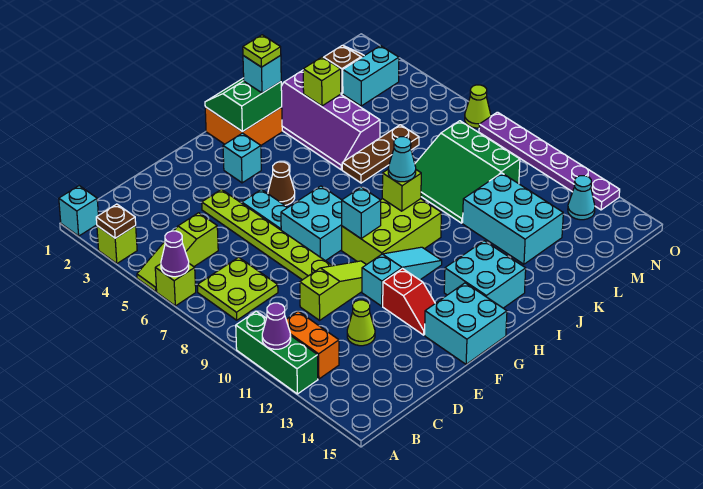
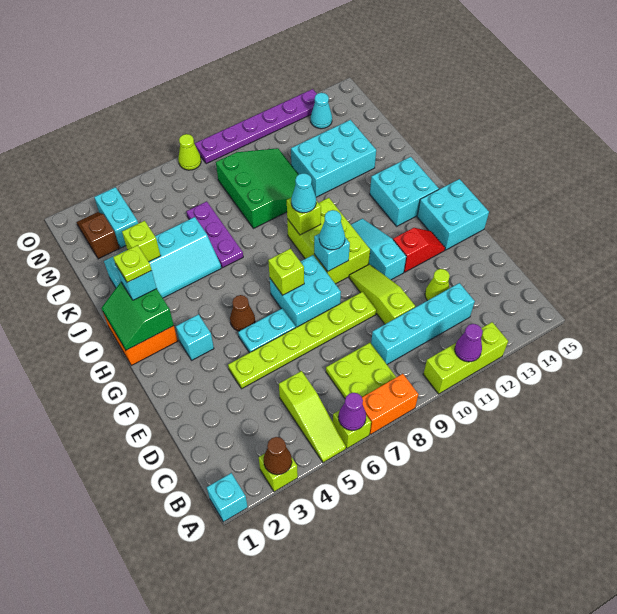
brown plate A3 level 2 -> brown cone A3 level 2
green brick A10:A12 level 1 -> lime brick A10:A12 level 1
orange brick B11:B12 level 1 -> orange brick A7:A8 level 1
none -> cyan brick C9:C12 level 1
none -> lime brick G7 level 2
none -> cyan cone G9 level 3
purple slope J2:K5 level 1 top K -> cyan slope J2:K5 level 1 top K
brown plate J6:L6 level 1 -> purple plate J6:L6 level 1
green slope K8:M10 level 1 top M -> green slope K8:M10 level 1 top 8

